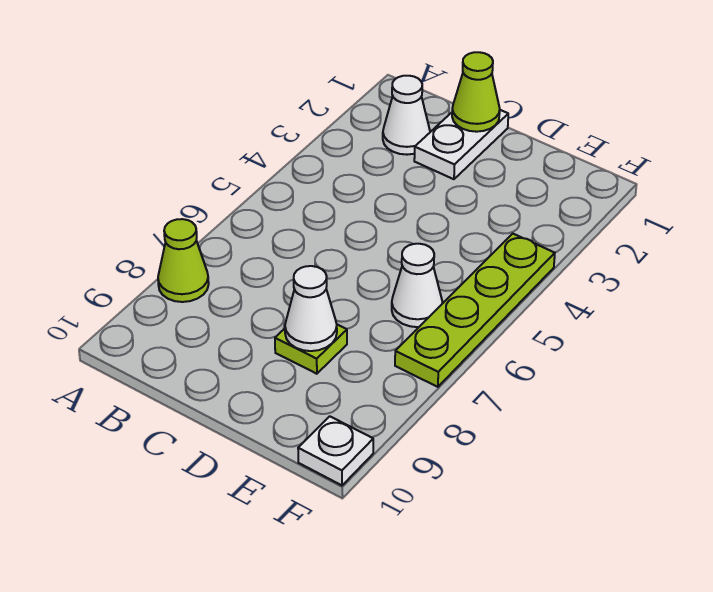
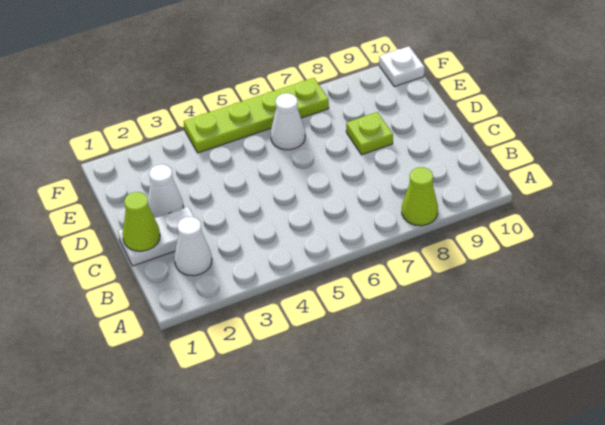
white cone D8 level 2 -> white cone D2 level 1

